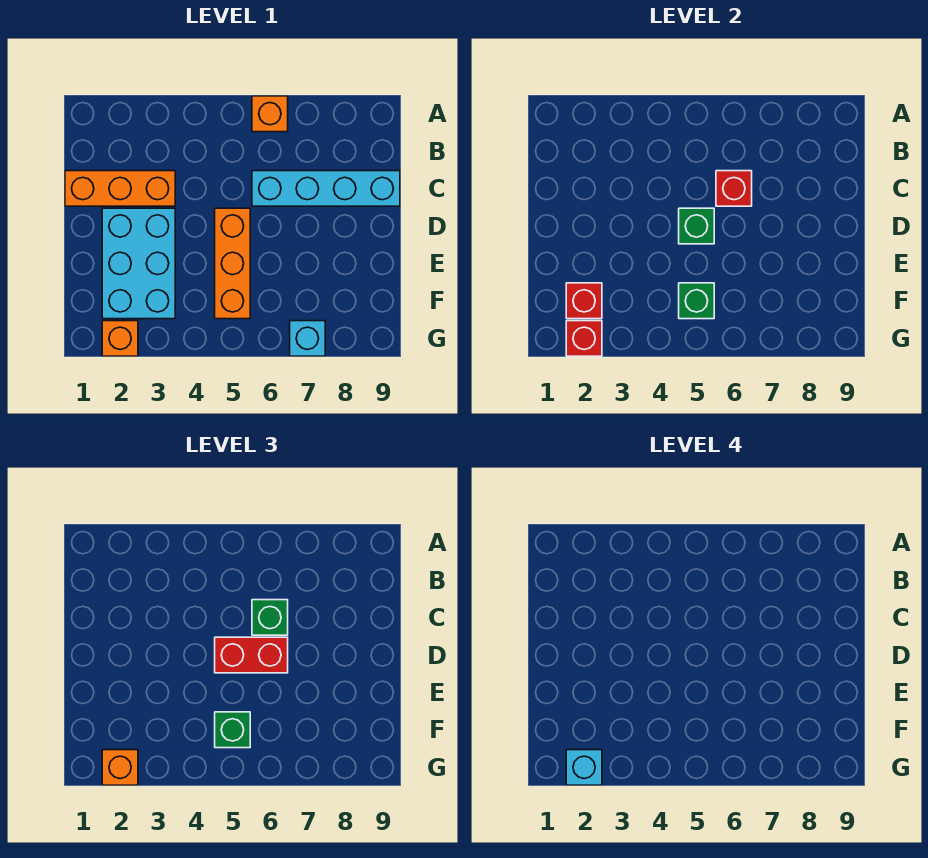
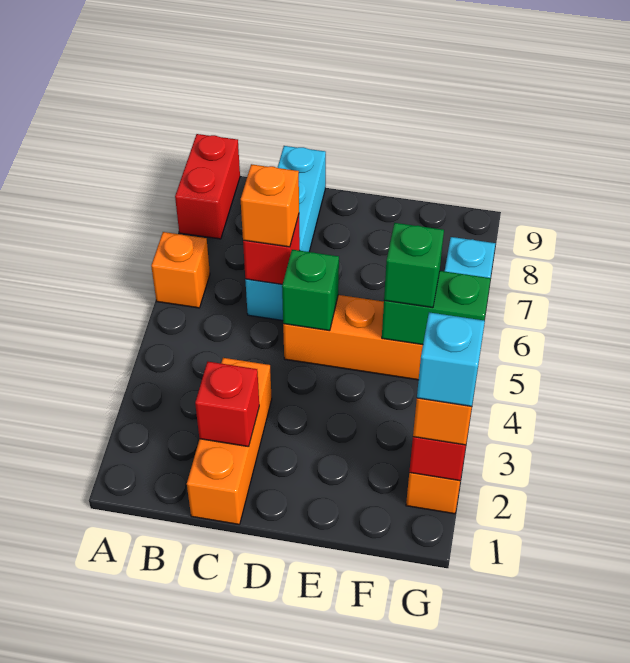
green brick C6 level 3 -> orange brick C6 level 3
cyan brick D2:F3 level 1 -> none
red brick D5:D6 level 3 -> red brick A8:A9 level 1
red brick F2 level 2 -> red brick C2 level 2
green brick F5 level 2 -> green brick F5:G5 level 2

